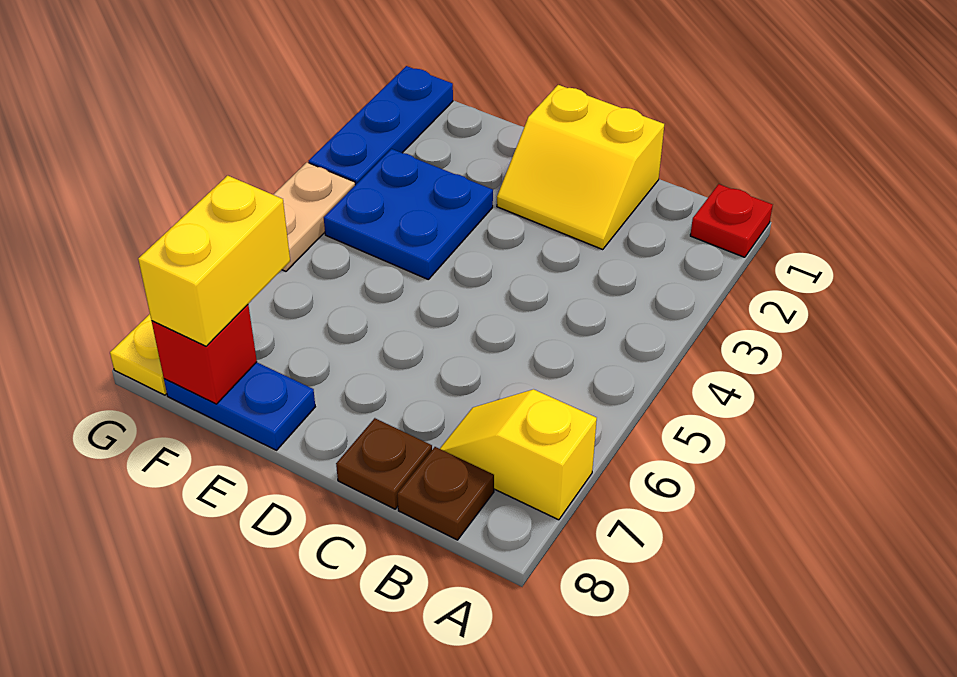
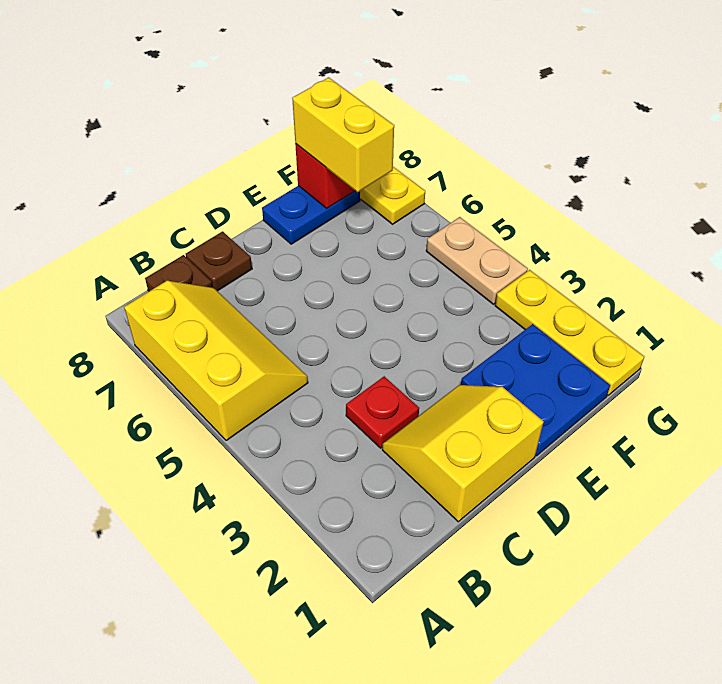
red plate A1 level 1 -> red plate C3 level 1
yellow slope A7:B7 level 1 top A -> yellow slope A5:B7 level 1 top A
blue plate E3:F4 level 1 -> blue plate E1:F2 level 1
blue plate G1:G3 level 1 -> yellow plate G1:G3 level 1

